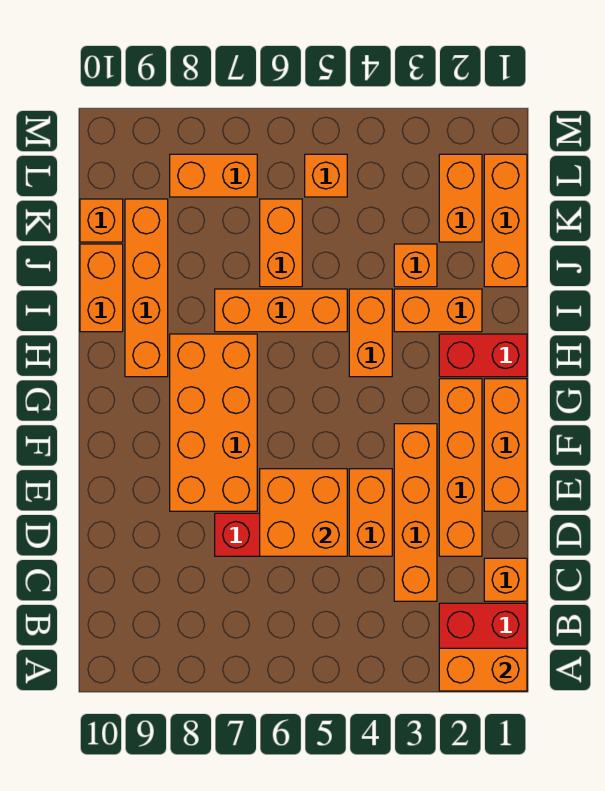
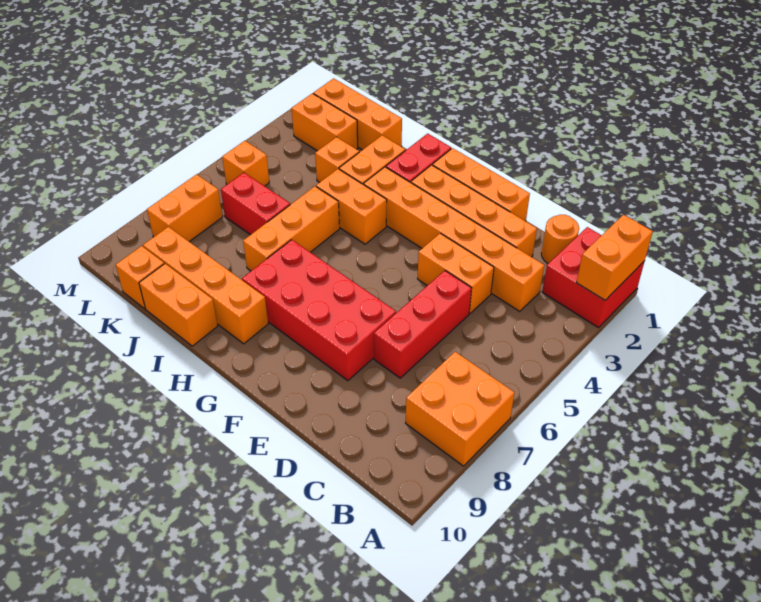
orange brick C1 level 1 -> orange round brick C1 level 1
orange brick C3:F3 level 1 -> orange brick C3:H3 level 1
orange brick D5:E6 level 2 -> orange brick A7:B8 level 1
orange brick E7:H8 level 1 -> red brick E7:H8 level 1
orange brick J6:K6 level 1 -> red brick J6:K6 level 1

